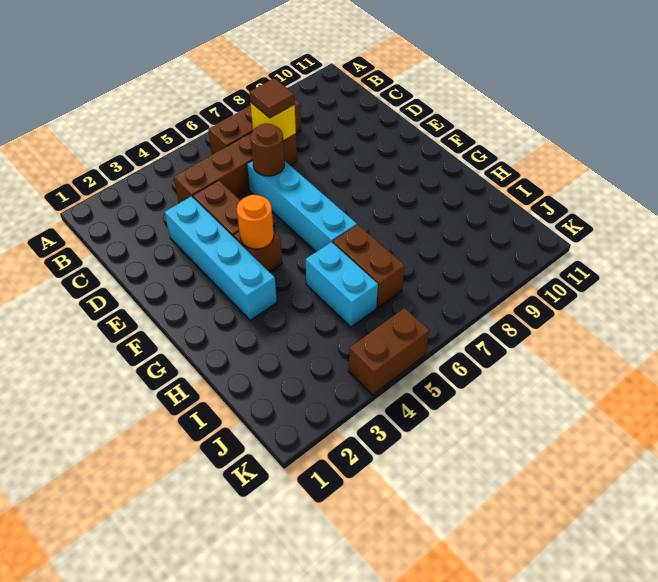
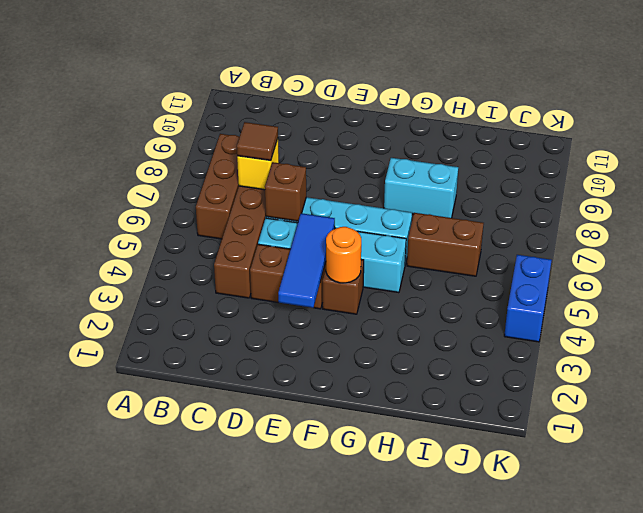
cyan brick D3:G3 level 1 -> cyan brick D5:G5 level 1
brown round brick D6 level 2 -> brown brick D6 level 2
none -> blue tile E3:E5 level 2
cyan brick H5:I5 level 1 -> cyan brick G8:H8 level 1
brown brick K4:K5 level 1 -> blue brick K4:K5 level 1

